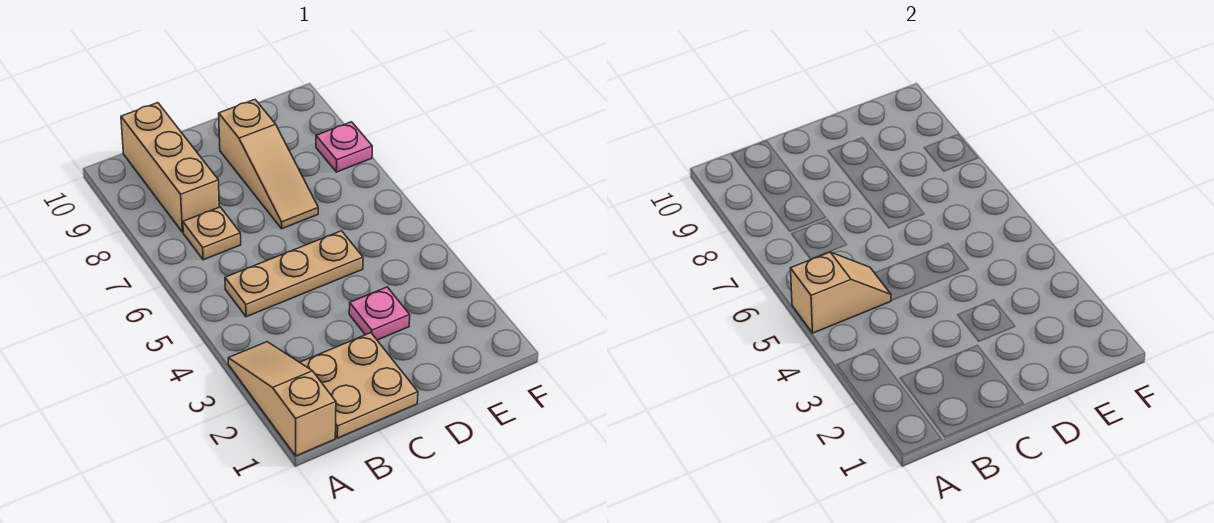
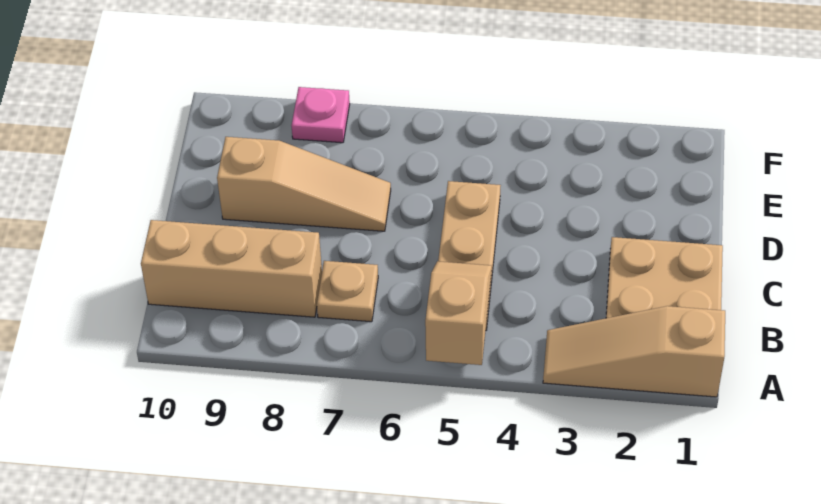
pink plate D3 level 1 -> none

